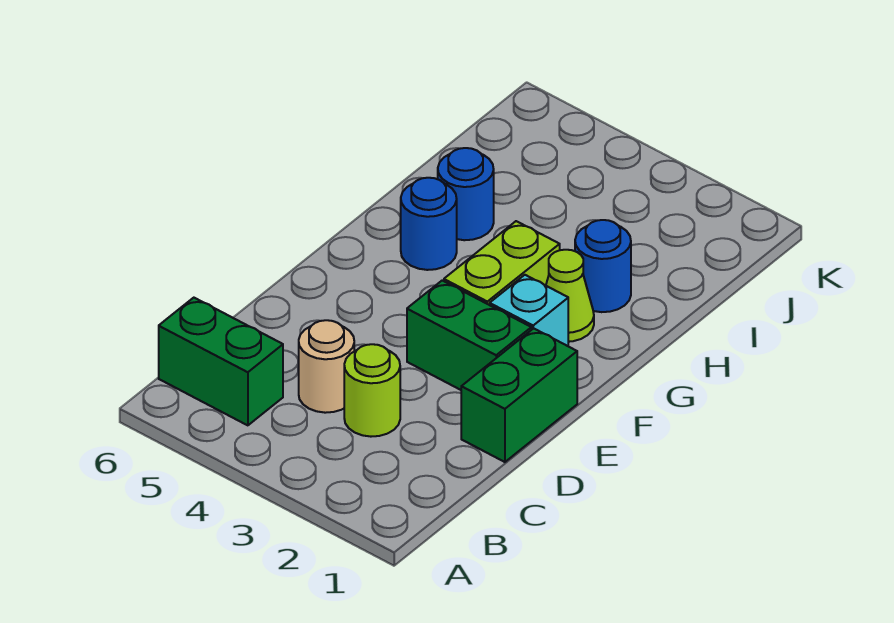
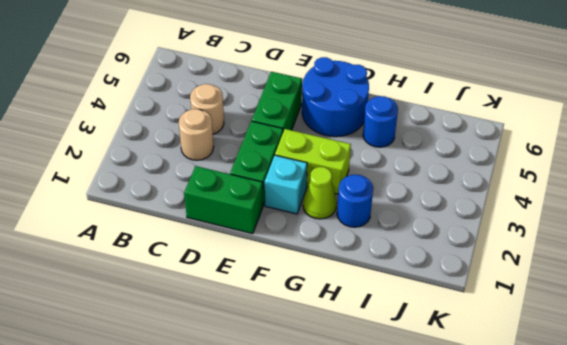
green brick B5:B6 level 1 -> green brick E4:E5 level 1
lime round brick C3 level 1 -> tan round brick C3 level 1
blue round brick G5 level 1 -> blue round brick F5:G6 level 1

